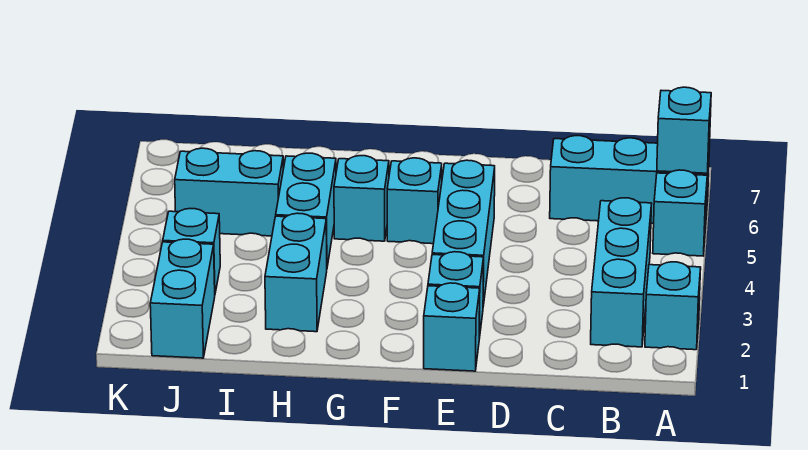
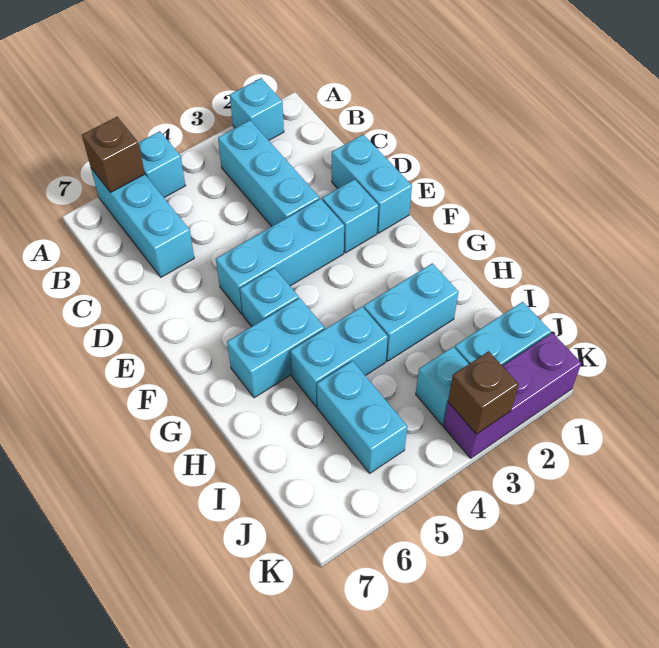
cyan brick A6 level 2 -> brown brick A6 level 2
cyan brick B2:B4 level 1 -> cyan brick B3:D3 level 1
cyan brick E1 level 1 -> cyan brick D1:E1 level 1
cyan brick G5 level 1 -> cyan brick G5:G6 level 1
none -> purple brick K1:K3 level 1
none -> brown brick K3 level 2

